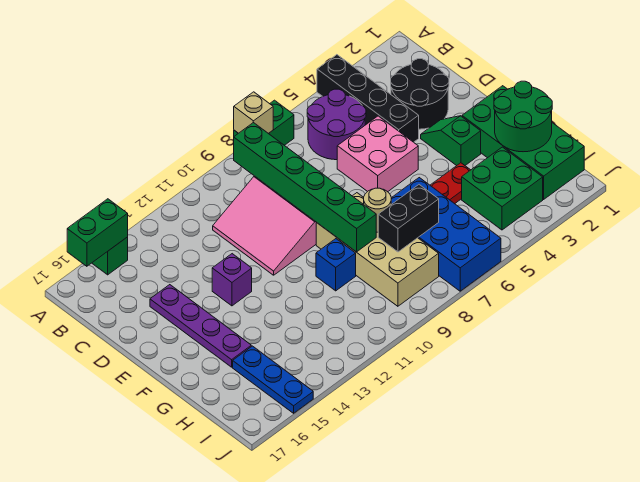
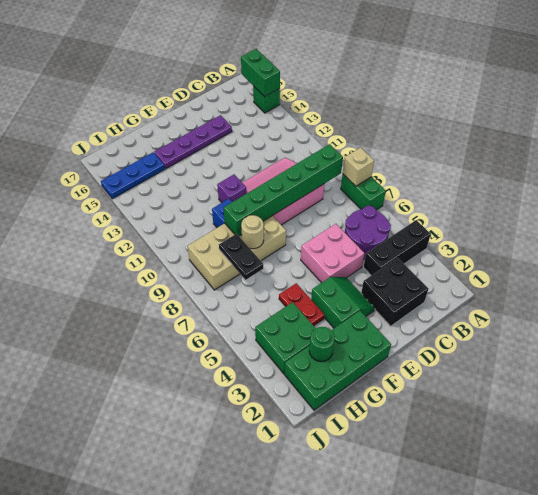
black brick A4:D4 level 1 -> black brick A4:C4 level 1
black round brick C2:D3 level 1 -> black brick C2:D3 level 1
green slope E3:F3 level 1 top F -> green slope E3:F4 level 1 top F
purple brick E13 level 1 -> purple brick F11 level 1
green round brick G1:H2 level 2 -> green round brick H2 level 2
blue brick G6:J7 level 1 -> none
black brick H7:H8 level 2 -> black plate H7:H8 level 2

